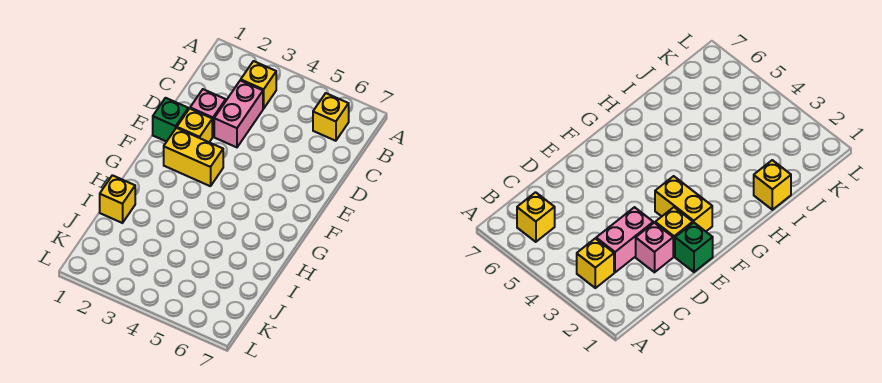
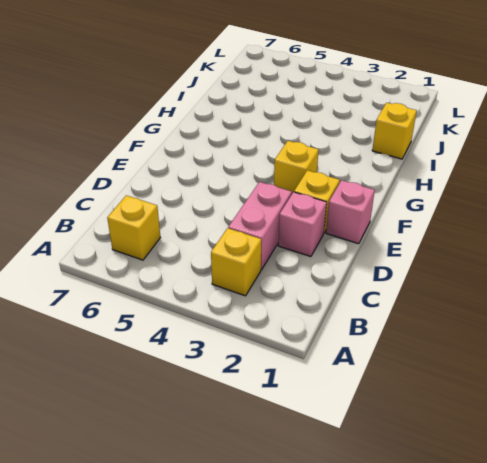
green brick E1 level 1 -> pink brick E1 level 1
yellow brick F2:F3 level 1 -> yellow brick F3 level 1

